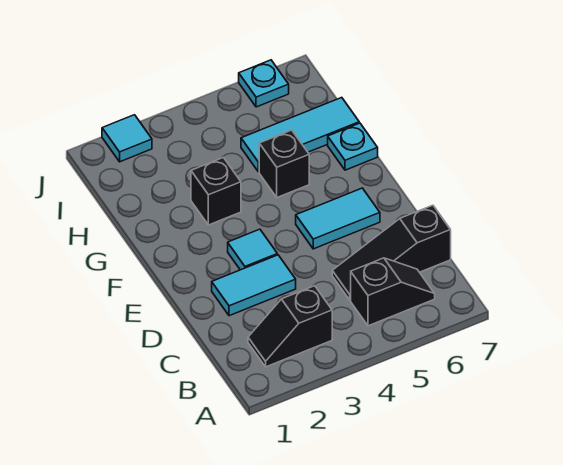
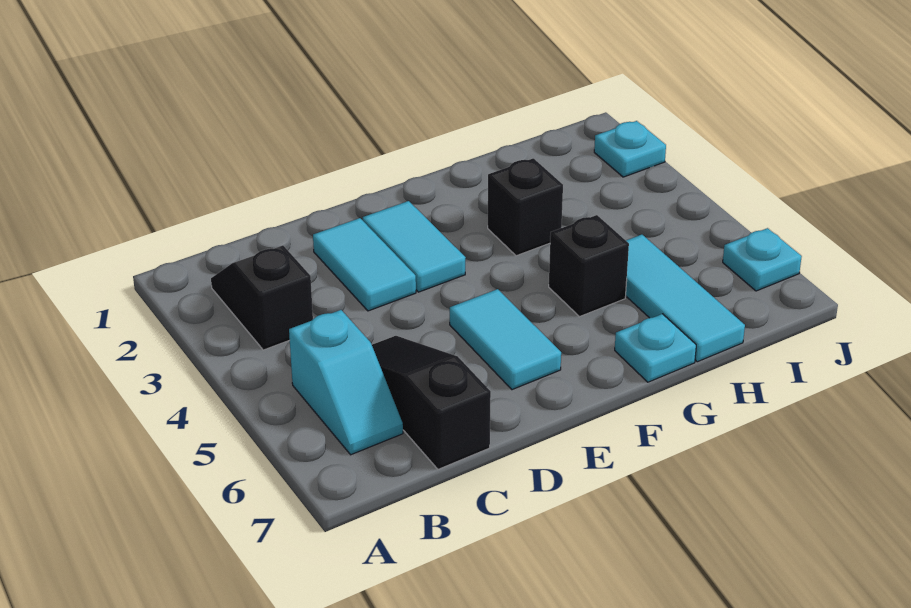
black slope B5:B6 level 1 top 5 -> cyan slope B5:B6 level 1 top 5
cyan tile E3 level 1 -> cyan tile E2:E3 level 1
cyan tile J2 level 1 -> cyan plate J2 level 1

